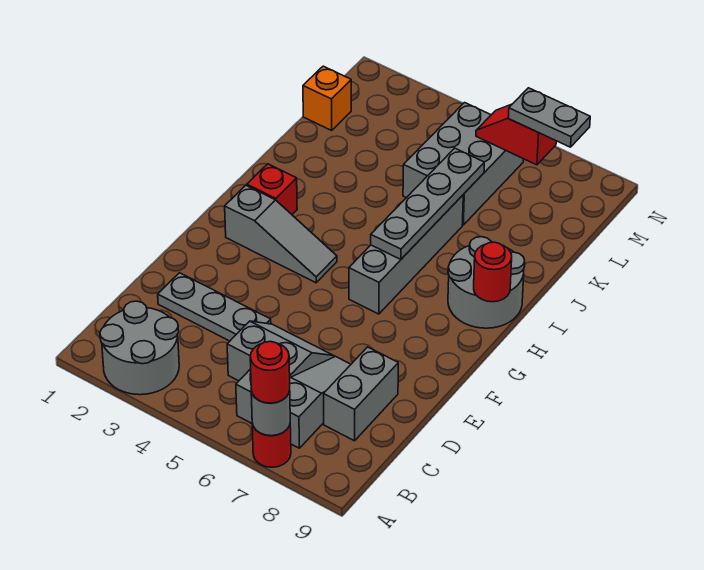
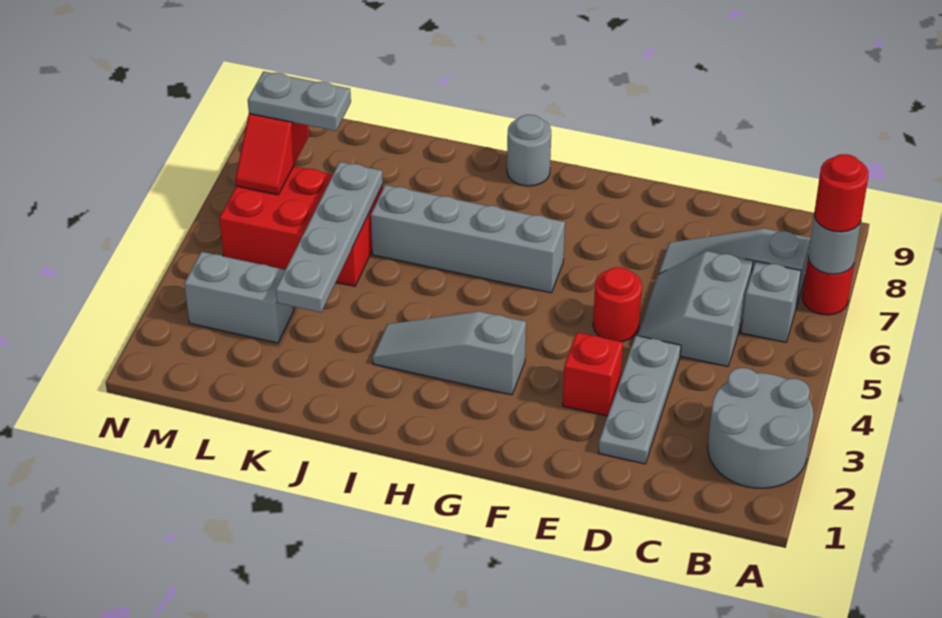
grey brick C8:D8 level 1 -> grey brick L3:M3 level 1
grey slope G2:G4 level 1 top 2 -> grey slope G3:I3 level 1 top G
red brick H2 level 1 -> red brick E3 level 1
grey plate H6:K6 level 2 -> grey plate K3:K6 level 2
grey round brick H8:I9 level 1 -> grey round brick H9 level 1
red round brick H9 level 2 -> red round brick E5 level 1
grey brick K5:M6 level 1 -> red brick K5:M6 level 1
orange brick L1 level 1 -> none
grey plate M7:M8 level 3 -> grey plate L7:M7 level 3

